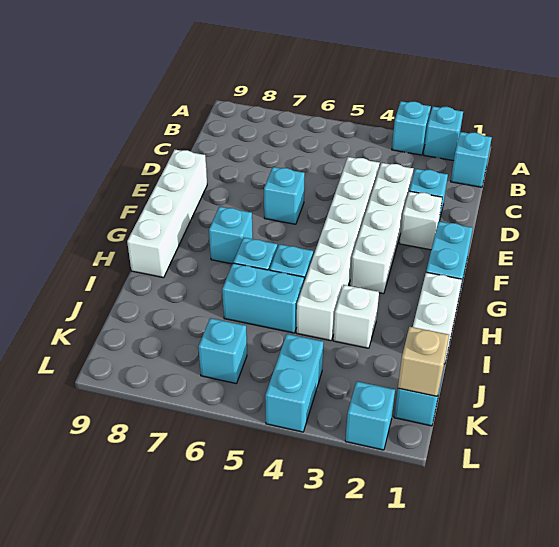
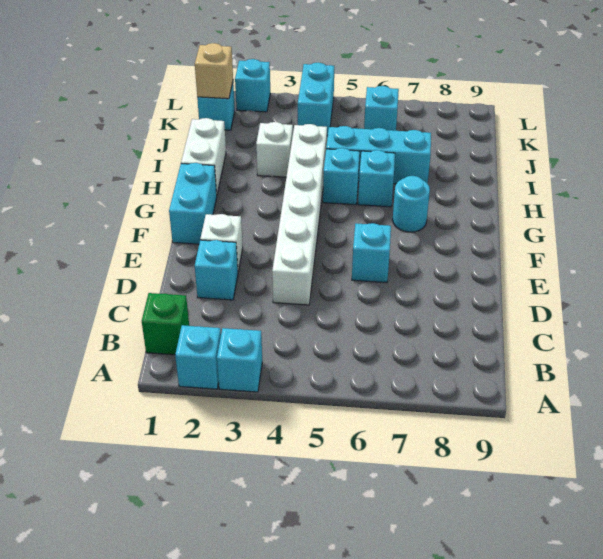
cyan brick B1 level 1 -> green brick B1 level 1
white brick D3:G3 level 1 -> none
white brick E9:H9 level 1 -> none
cyan brick G7 level 1 -> cyan round brick G7 level 1
cyan brick I5:I6 level 1 -> cyan brick I5:I7 level 1

